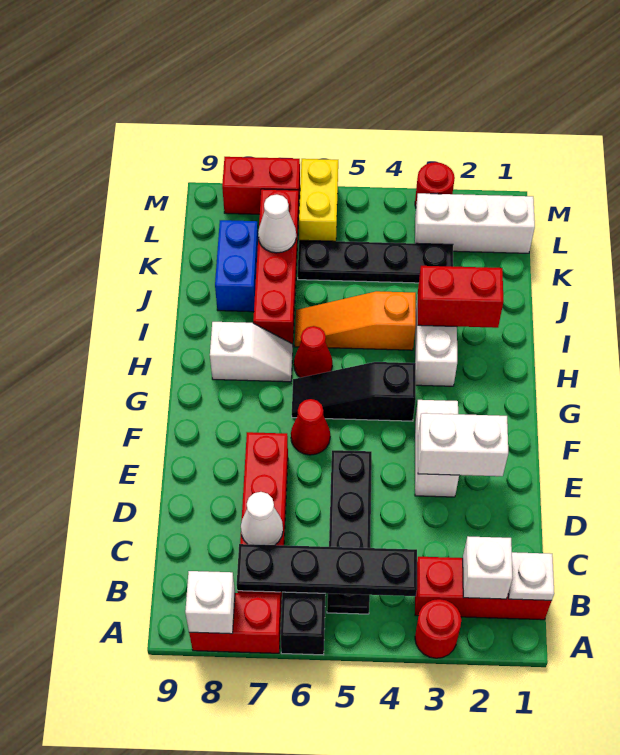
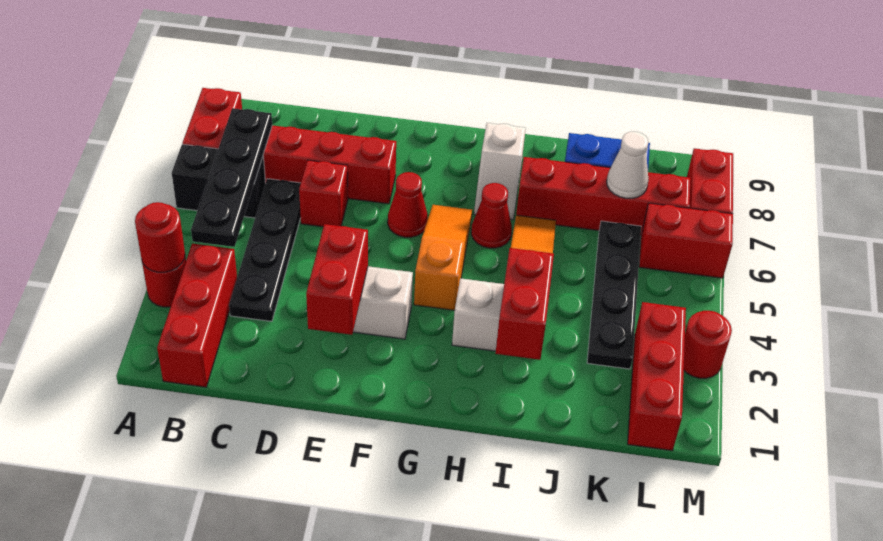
none -> red round brick A3 level 2
white brick A8 level 2 -> none
white plate B1 level 2 -> none
white brick B2 level 2 -> none
black plate B5:E5 level 1 -> black plate C3:C6 level 1
white cone C7 level 2 -> none
none -> red brick D6 level 1
white brick E2:E3 level 2 -> red brick E2:E3 level 2
black slope G4:G6 level 1 top 4 -> orange slope G4:G6 level 1 top 4
white brick L1:L3 level 1 -> red brick L1:L3 level 1
yellow brick L6:M6 level 1 -> red brick L6:M6 level 1

